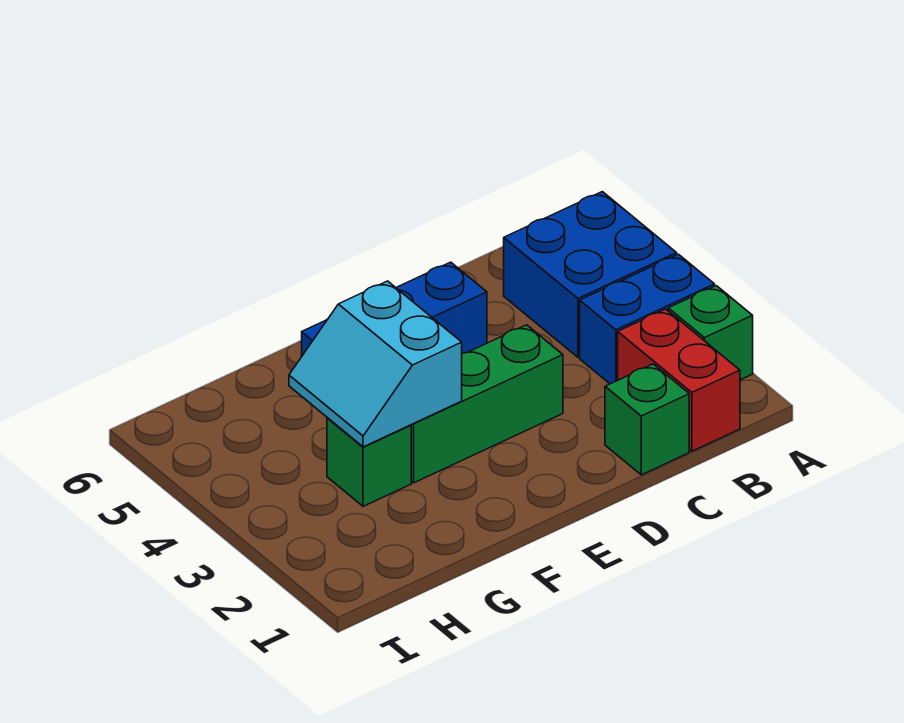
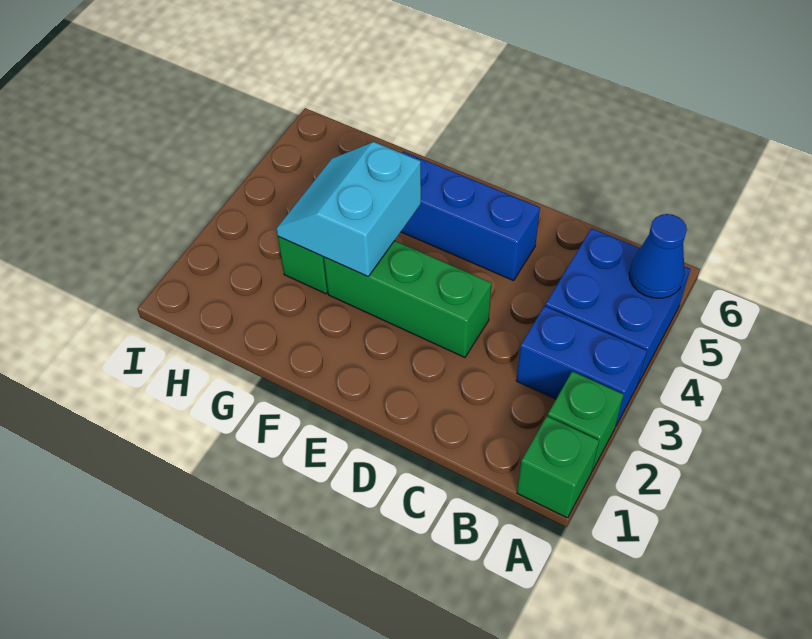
none -> blue cone A5 level 2
red brick B1:B2 level 1 -> none
green brick C1 level 1 -> green brick A1 level 1

